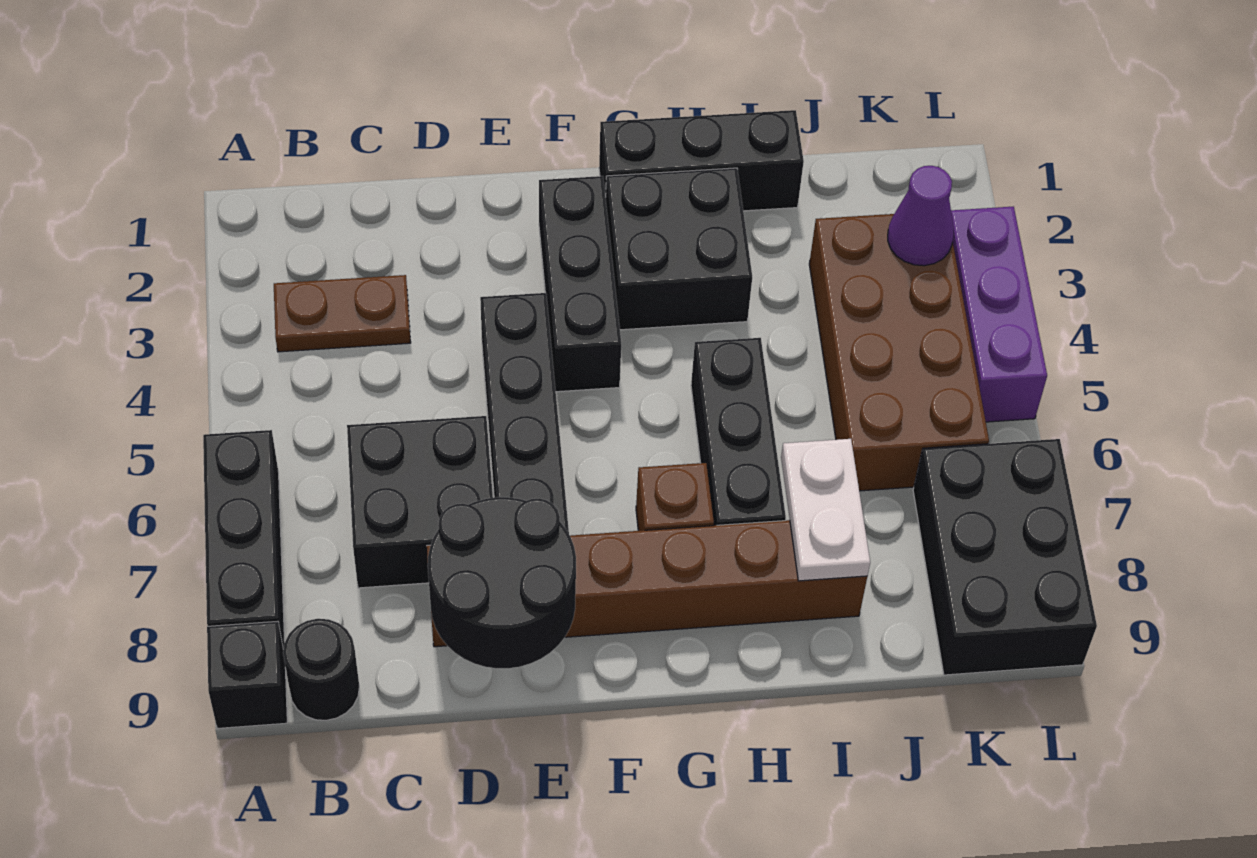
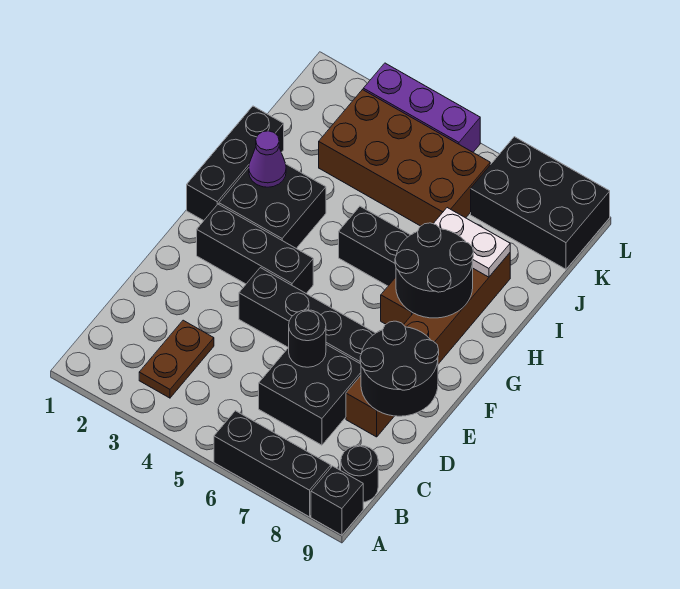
none -> black round brick D6 level 2
none -> black round brick G7:H8 level 2
purple cone K3 level 2 -> purple cone H2 level 2

